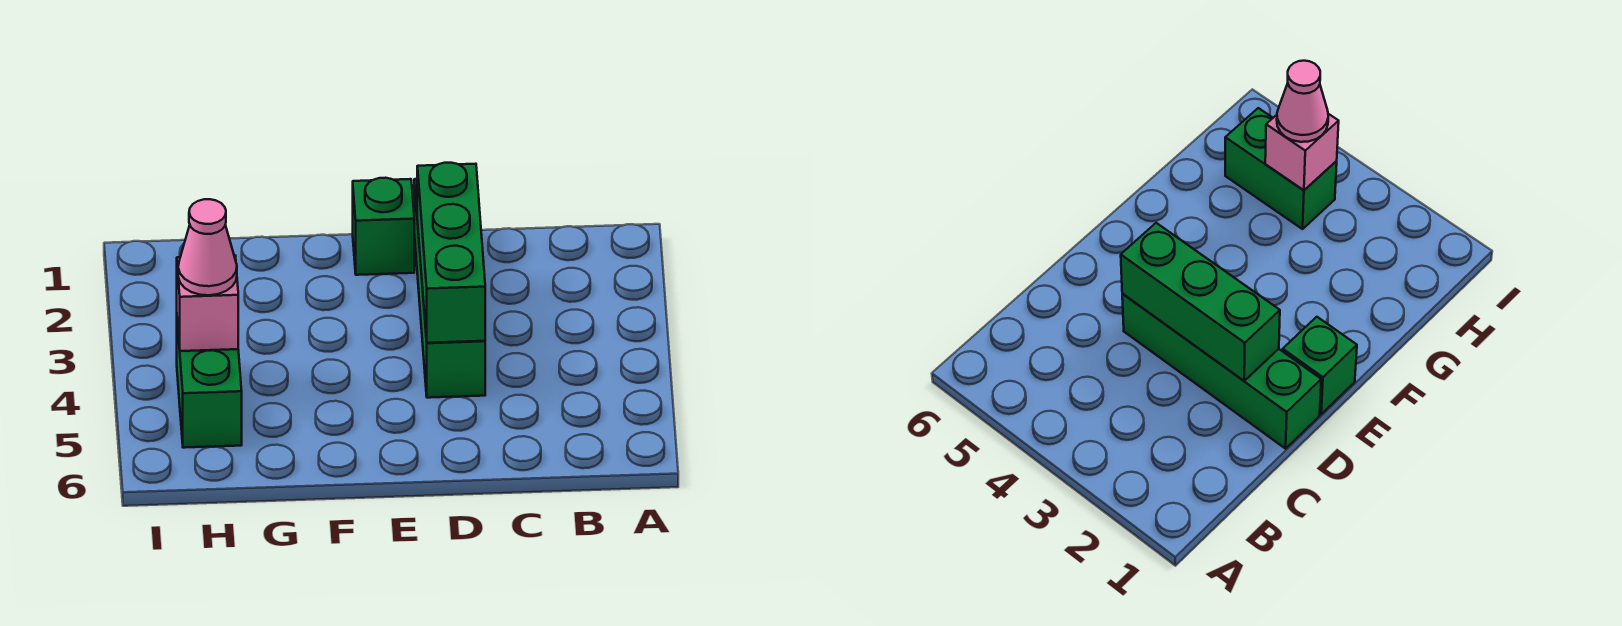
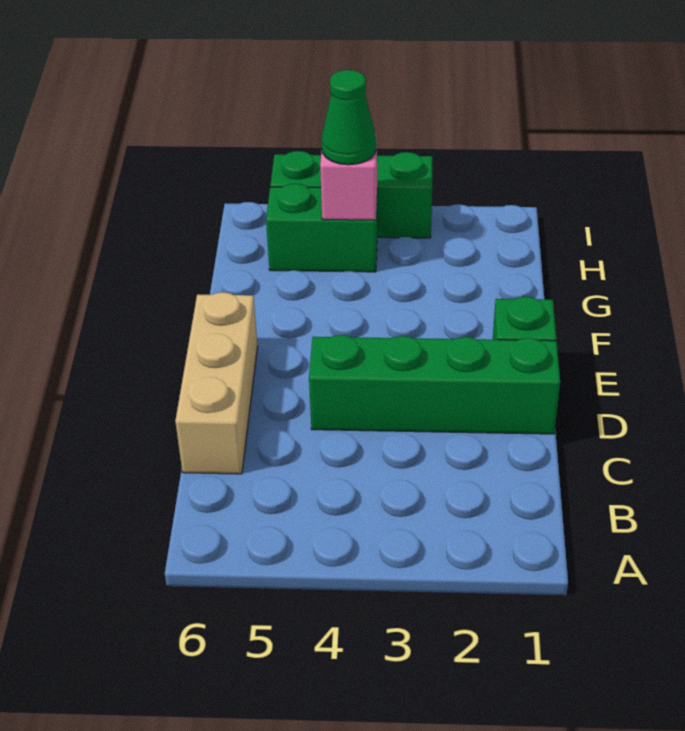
none -> tan brick C6:E6 level 1
green brick D2:D4 level 2 -> green brick I3:I5 level 1
pink cone H4 level 3 -> green cone H4 level 3

